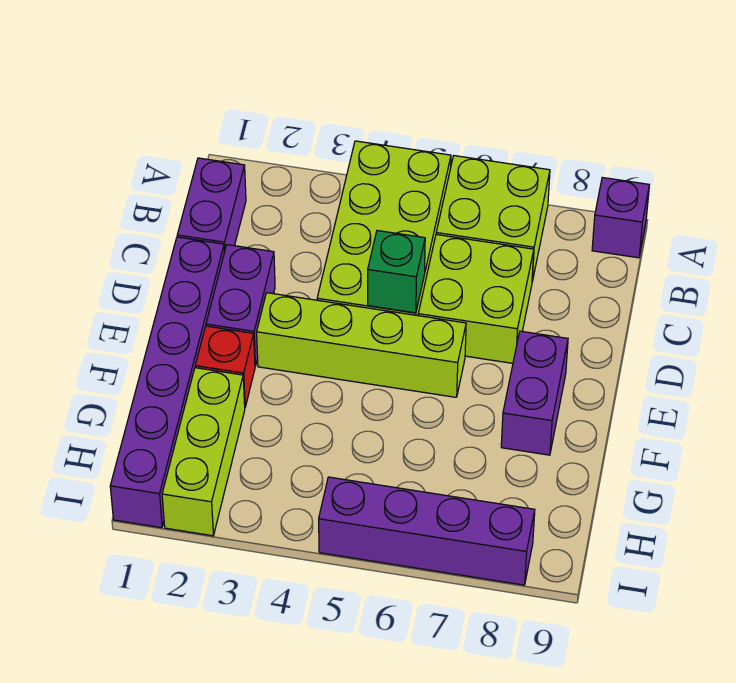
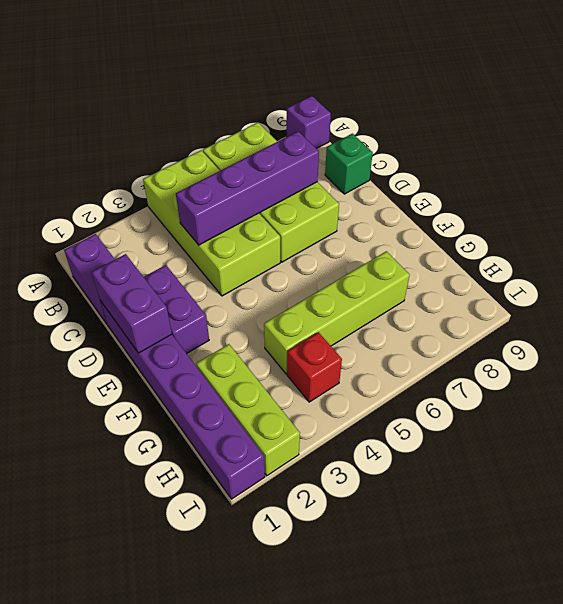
green brick D5 level 2 -> green brick C9 level 1
lime brick E3:E6 level 1 -> lime brick G4:G7 level 1
purple brick E8:F8 level 1 -> purple brick D1:E1 level 2
red brick F2 level 1 -> red brick H4 level 1
purple brick I5:I8 level 1 -> purple brick C4:C7 level 2

